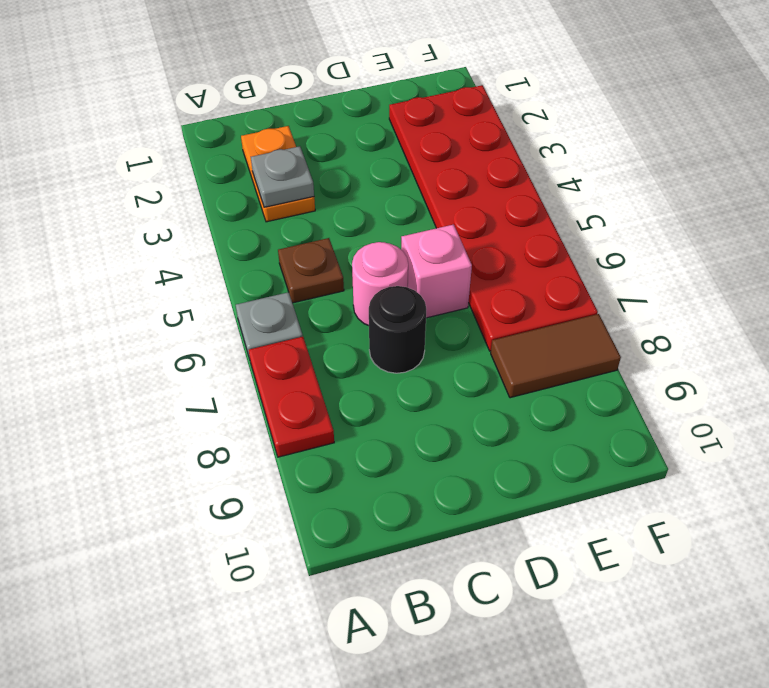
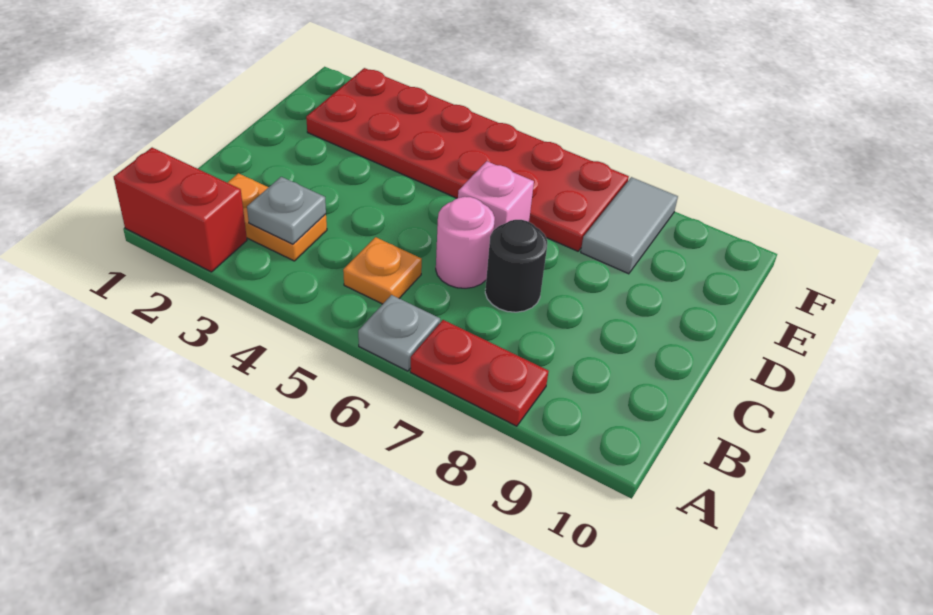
none -> red brick A1:A2 level 1
brown plate B5 level 1 -> orange plate B5 level 1
brown tile E8:F8 level 1 -> grey tile E8:F8 level 1

